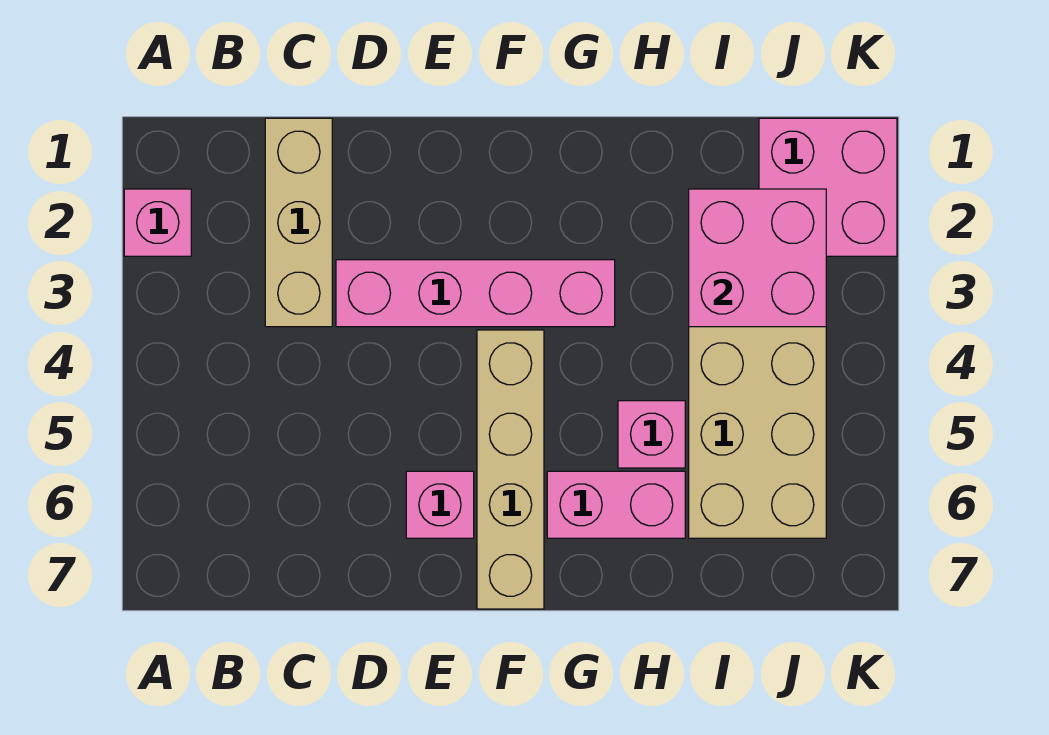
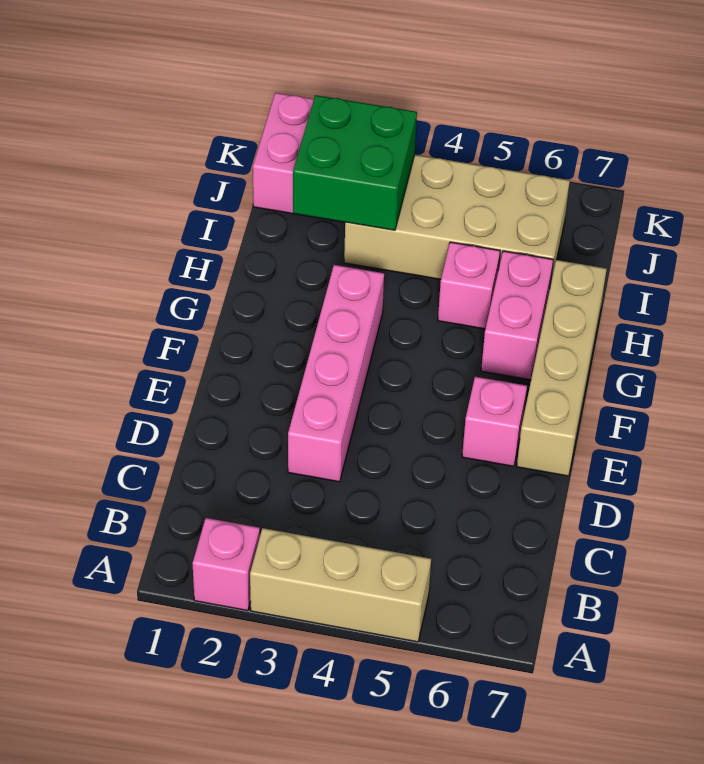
tan brick C1:C3 level 1 -> tan brick A3:A5 level 1
tan brick F4:F7 level 1 -> tan brick E7:H7 level 1
pink brick I2:J3 level 2 -> green brick I2:J3 level 2

